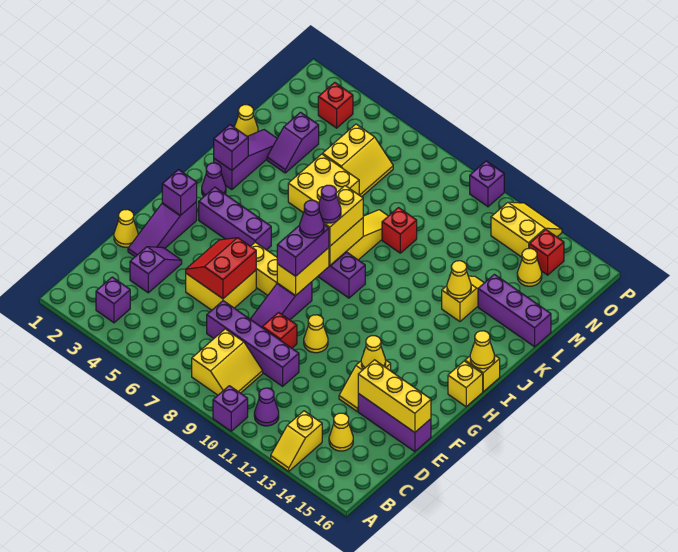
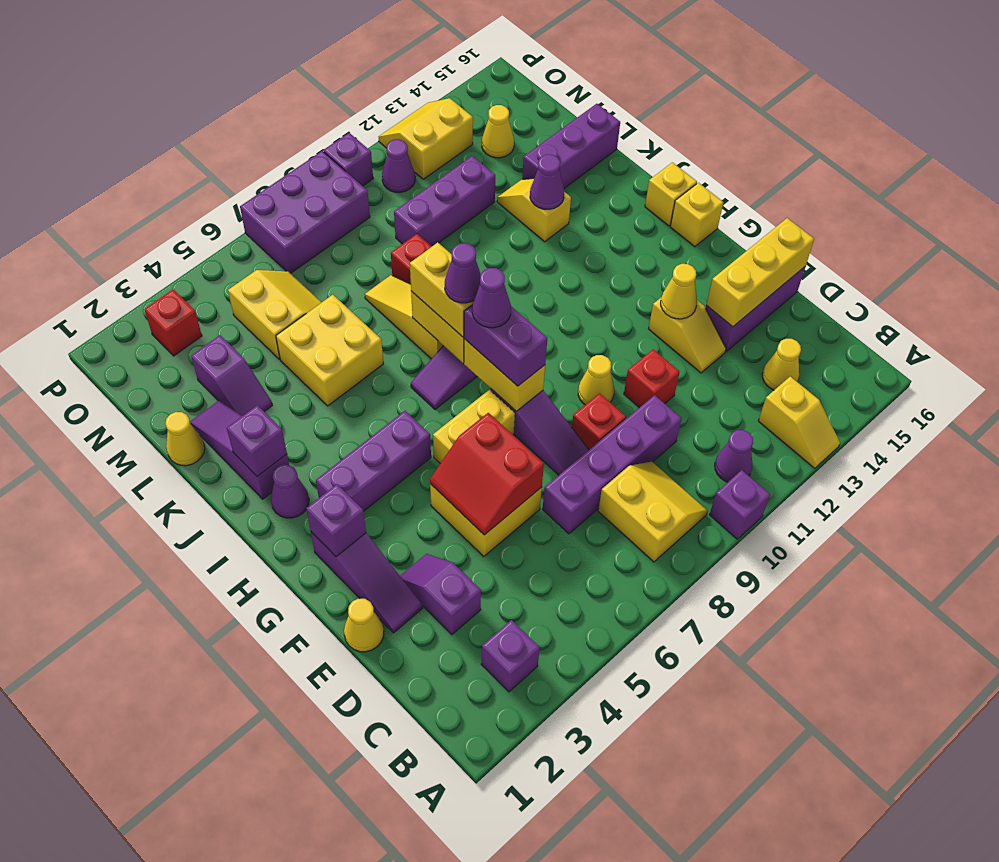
yellow cone I16 level 2 -> none
yellow cone K13 level 2 -> purple cone K13 level 2
none -> purple brick M10:M12 level 1
none -> purple brick O7:P9 level 1
none -> purple cone O11 level 1
red brick O14 level 1 -> red brick E11 level 1

